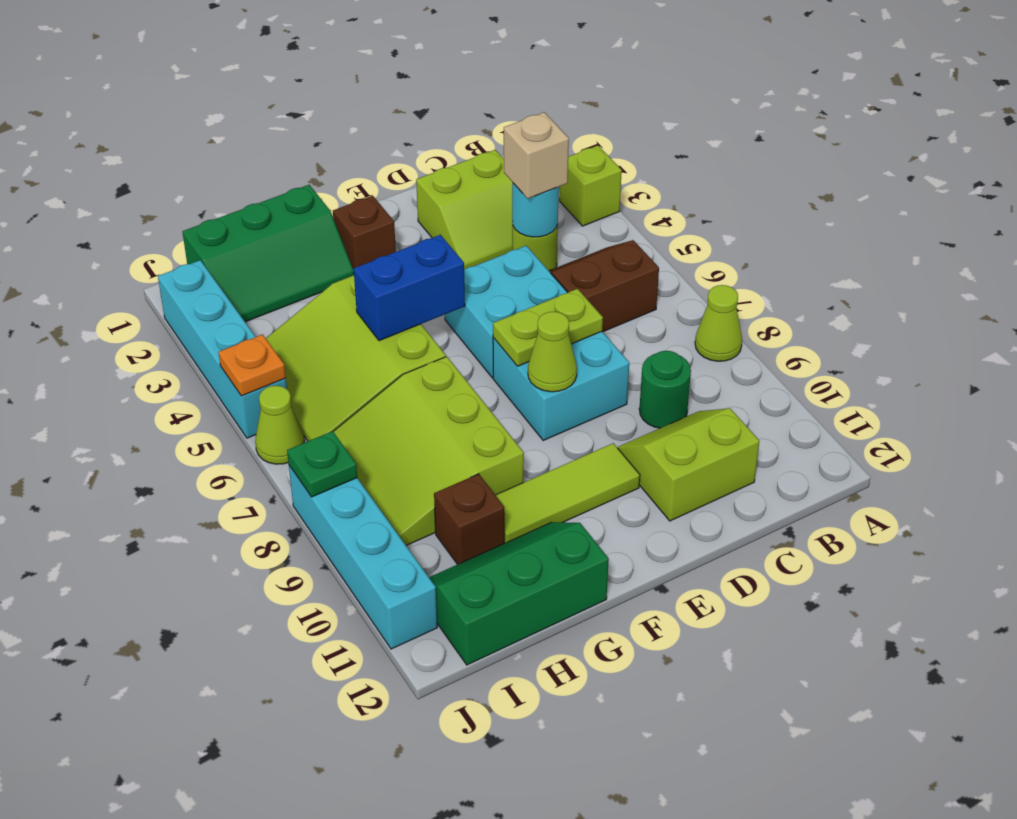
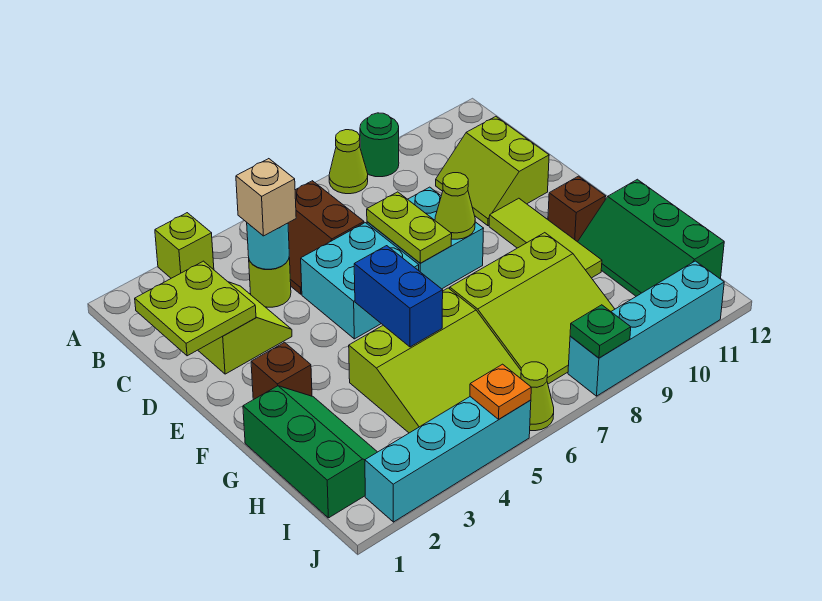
none -> lime plate C1:D2 level 2
green round brick C9 level 1 -> green round brick A9 level 1
brown brick H10 level 1 -> brown brick F11 level 1

